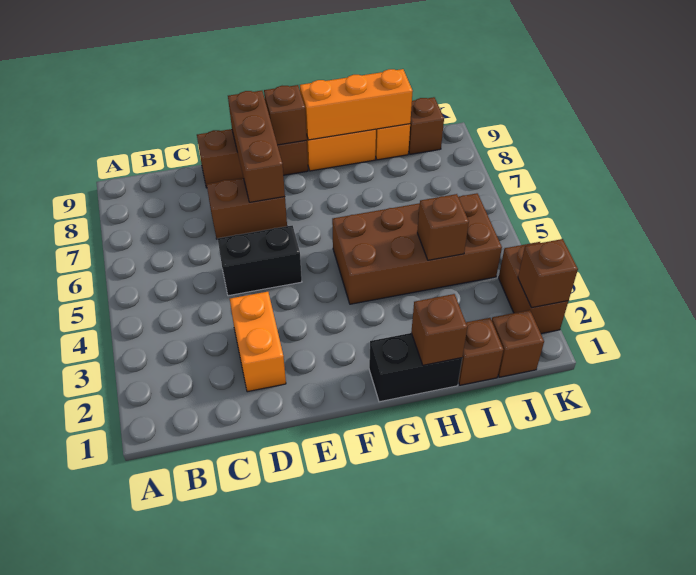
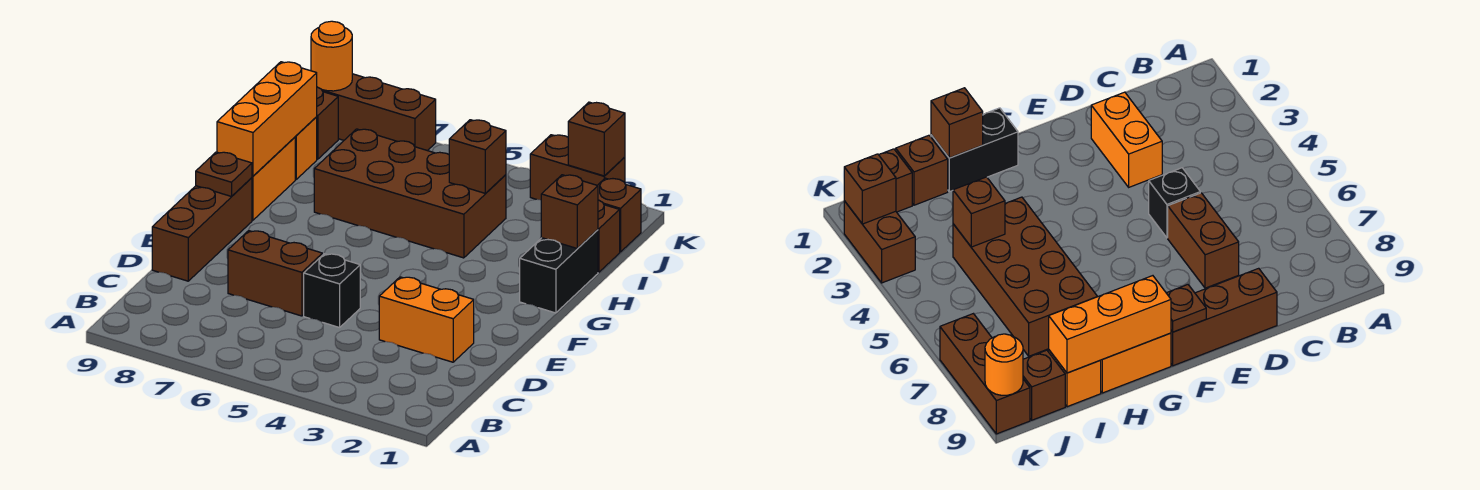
black brick D5:E5 level 1 -> black brick D5 level 1
brown brick D7:E7 level 1 -> brown brick D6:D7 level 1
brown brick E7:E9 level 2 -> brown brick K7:K9 level 1
brown brick F9 level 2 -> brown plate F9 level 2
brown brick G4:J5 level 1 -> brown brick H4:I7 level 1
none -> orange round brick K9 level 2

